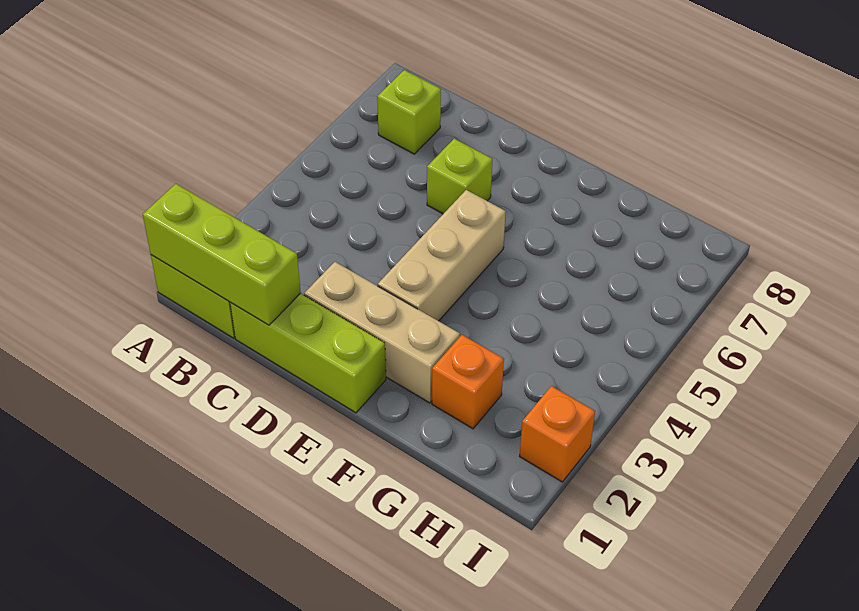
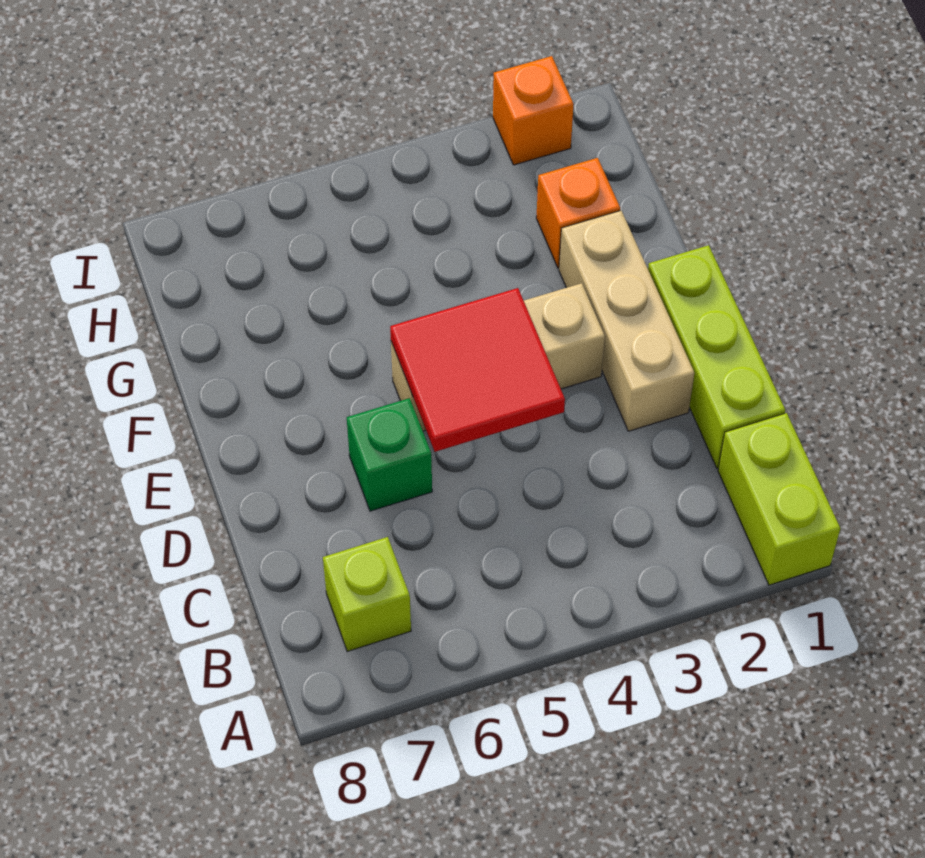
lime brick A1:C1 level 2 -> none
none -> red tile D4:E5 level 2
lime brick D6 level 1 -> green brick D6 level 1

